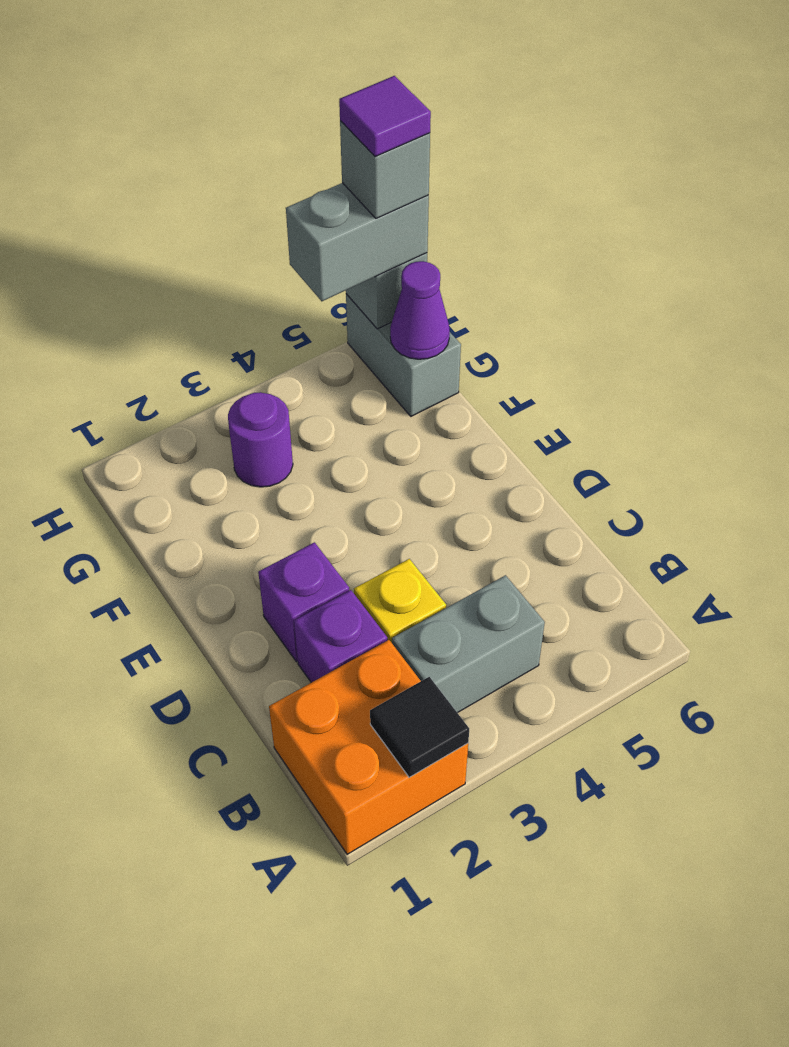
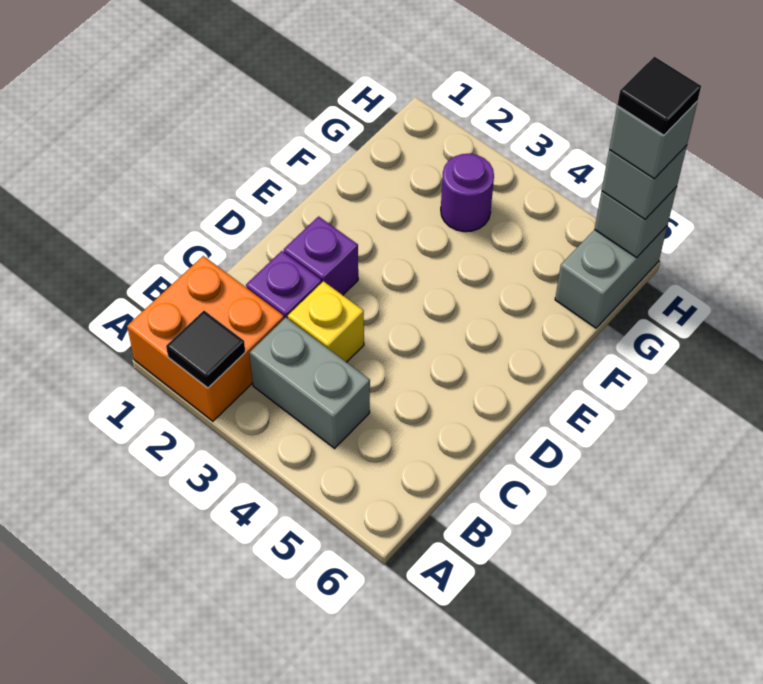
purple cone G6 level 2 -> none
grey brick H5:H6 level 3 -> grey brick H6 level 3
purple tile H6 level 5 -> black tile H6 level 5

